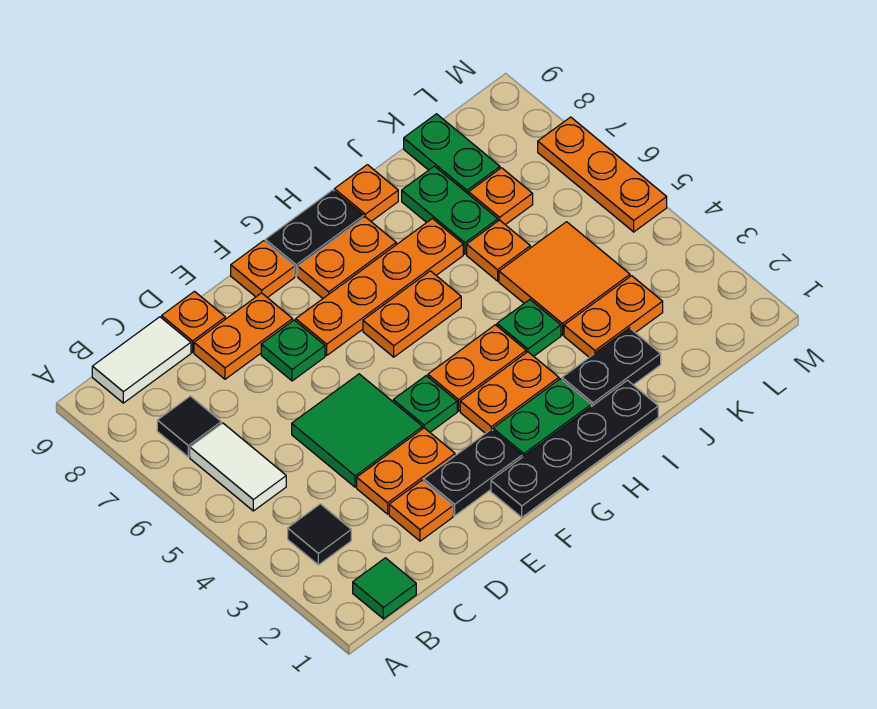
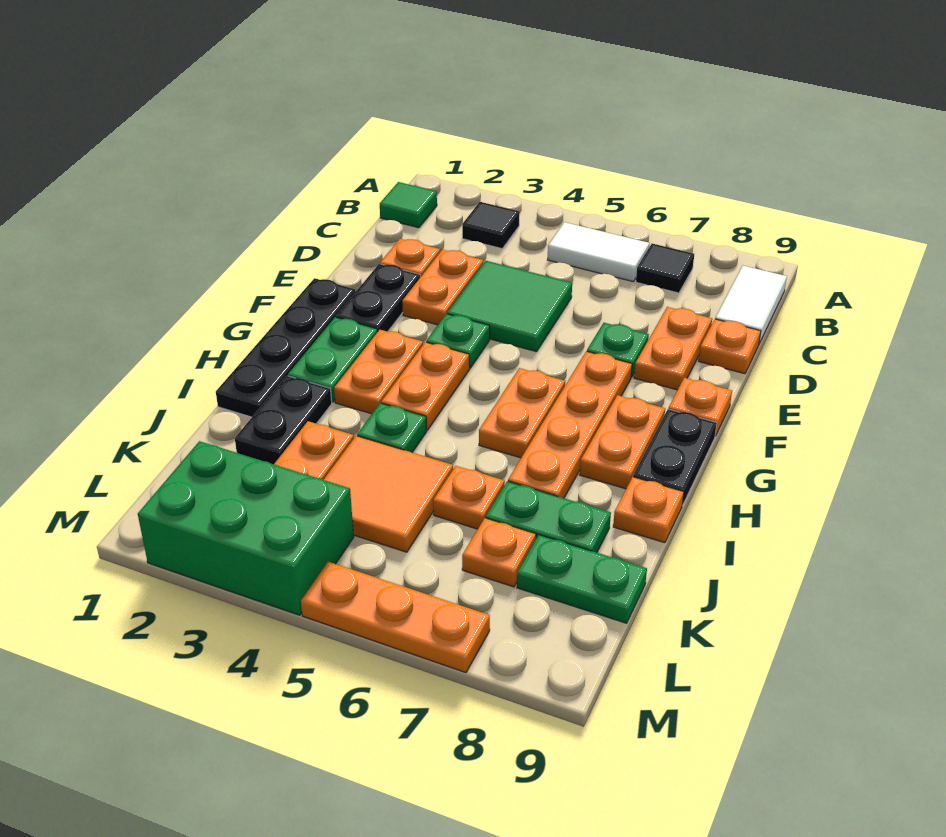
none -> green brick L2:M4 level 1

